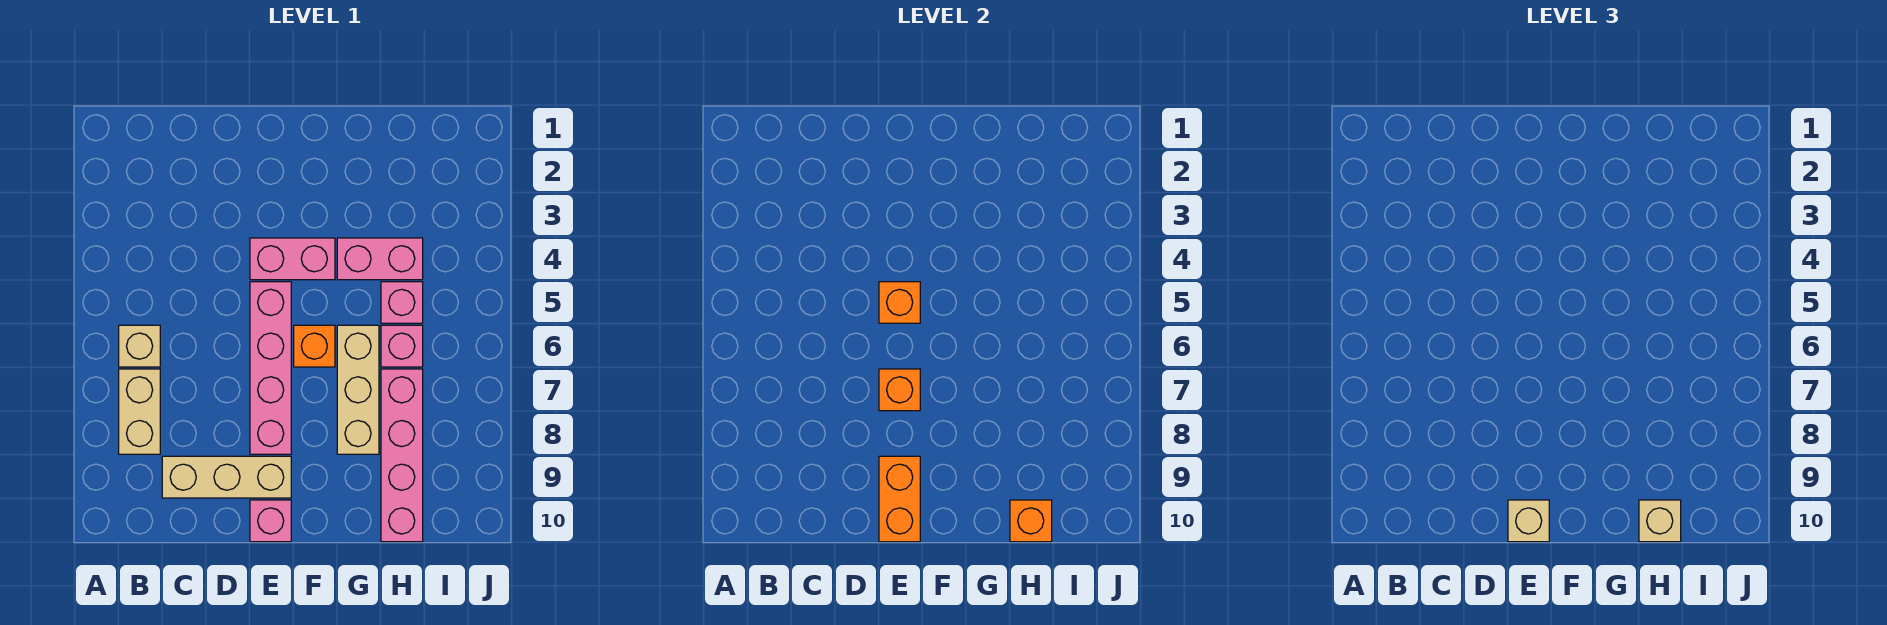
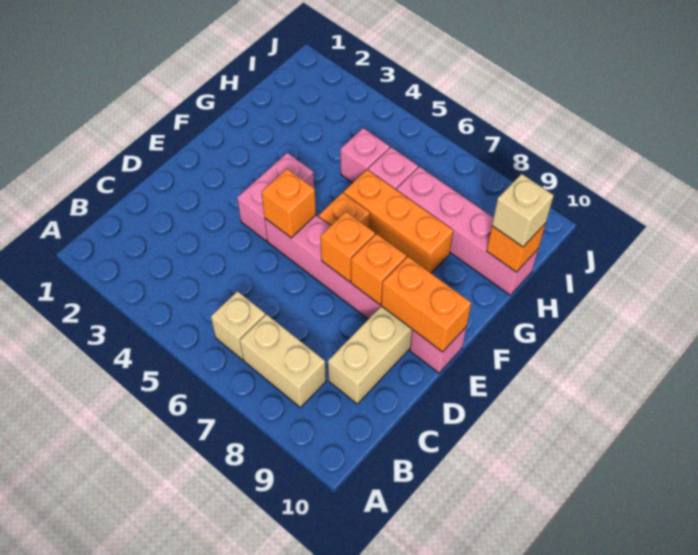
none -> orange brick E8 level 2
tan brick E10 level 3 -> none
pink brick G4:H4 level 1 -> none
tan brick G6:G8 level 1 -> orange brick G6:G8 level 1

